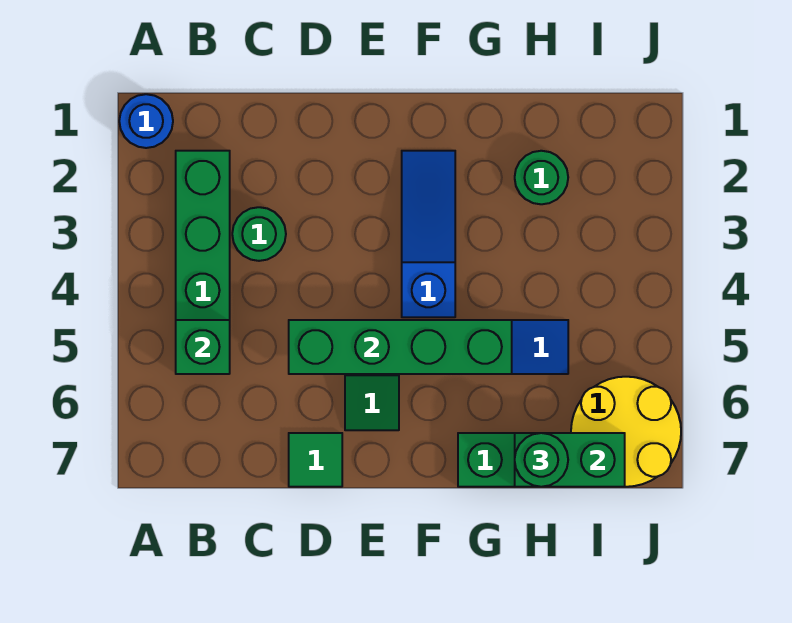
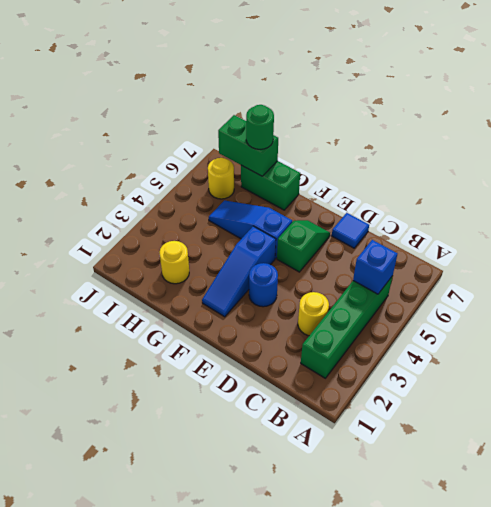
blue round brick A1 level 1 -> blue round brick E3 level 1
green brick B5 level 2 -> blue brick B5 level 2
green round brick C3 level 1 -> yellow round brick C3 level 1
green brick D5:G5 level 2 -> none
green tile D7 level 1 -> blue tile D7 level 1
green round brick H2 level 1 -> yellow round brick H2 level 1
yellow round brick I6:J7 level 1 -> yellow round brick I6 level 1

